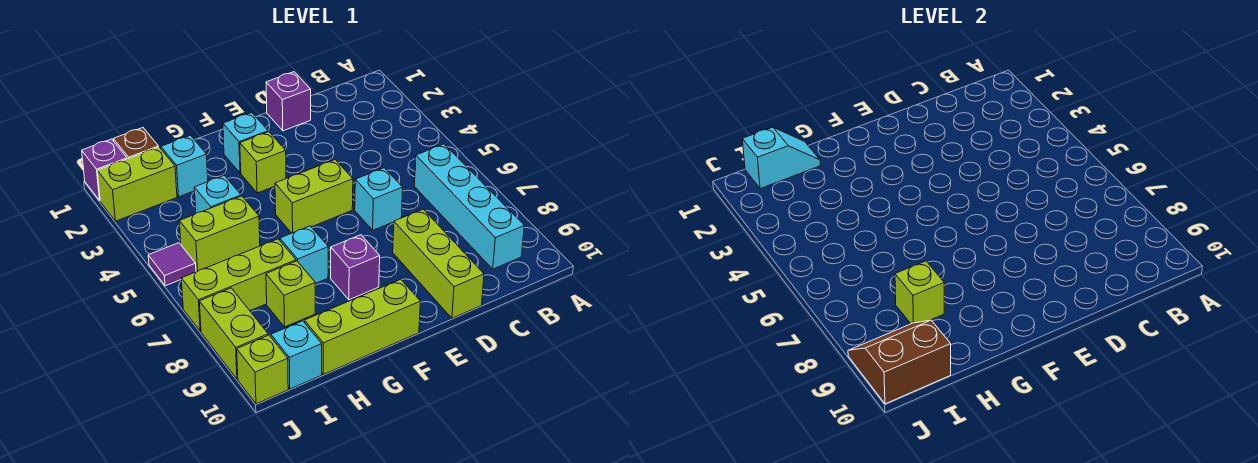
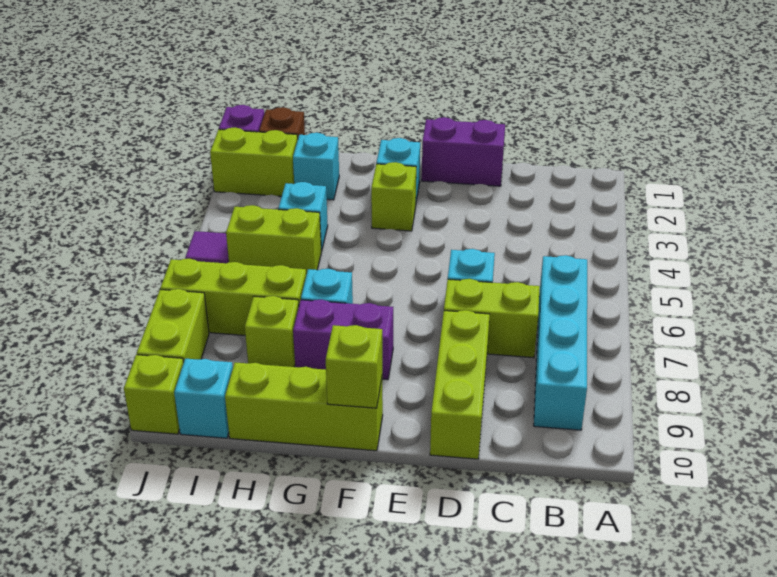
purple brick D1 level 1 -> purple brick D1:E1 level 1
lime brick E5:F5 level 1 -> lime brick C7:D7 level 1
purple brick F8 level 1 -> purple brick F8:G8 level 1
cyan slope H1:I1 level 2 top I -> none
lime brick H8 level 2 -> lime brick F10 level 2
brown slope I9:J10 level 2 top 10 -> none

